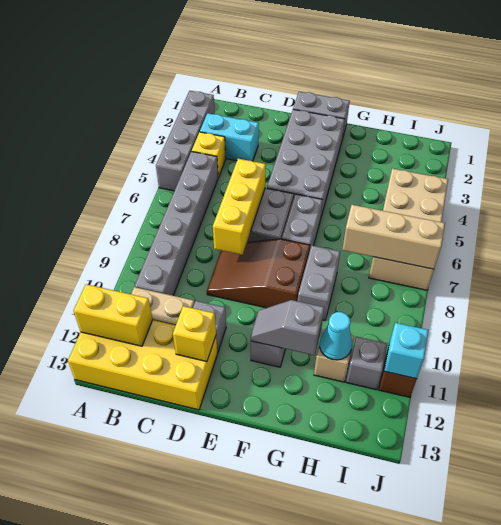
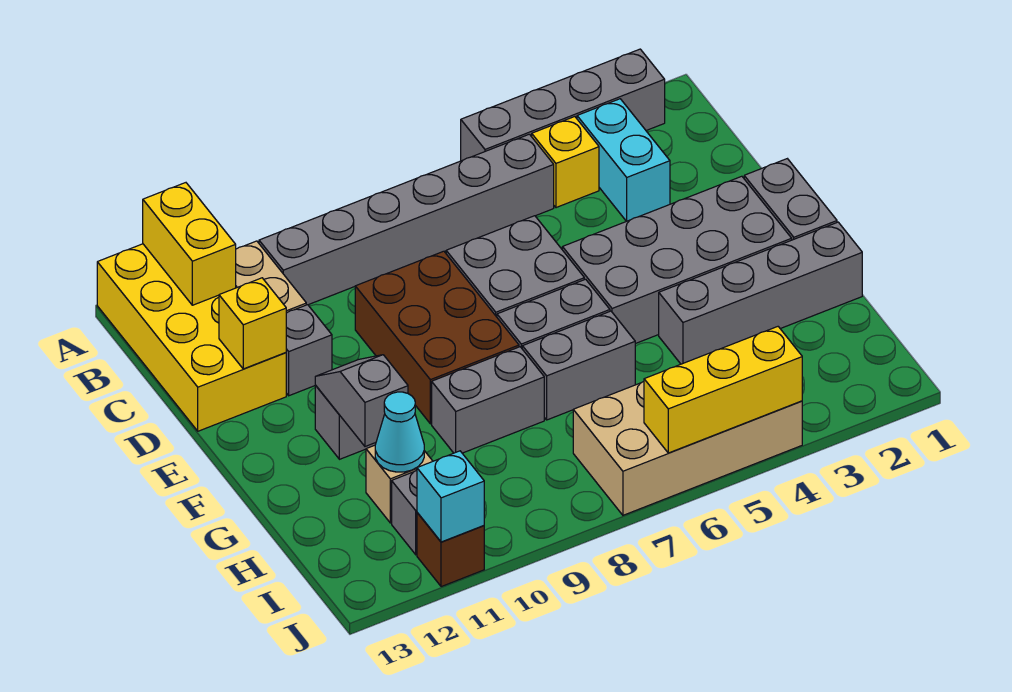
yellow brick D6:D8 level 2 -> yellow brick J4:J6 level 2
brown slope D8:F9 level 1 top F -> brown brick D8:F9 level 1
none -> grey brick G1:G4 level 1
none -> grey brick G6:G7 level 1
tan brick H7:J7 level 2 -> none

